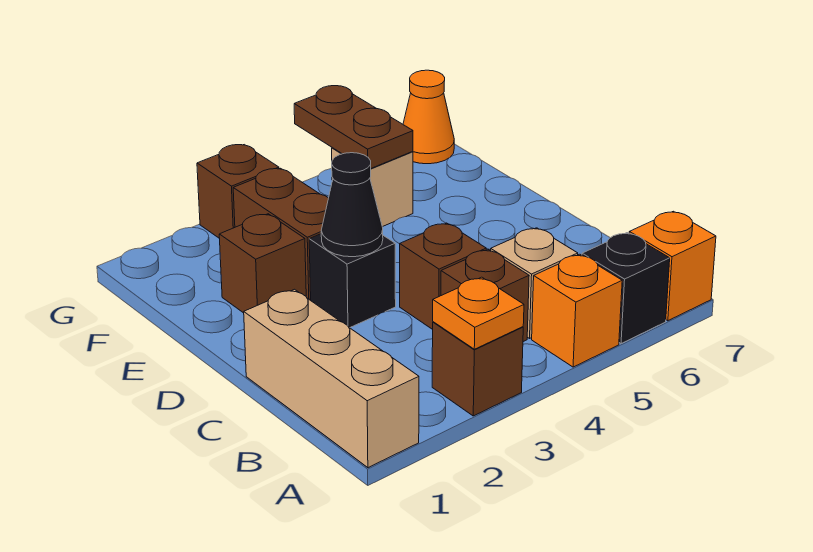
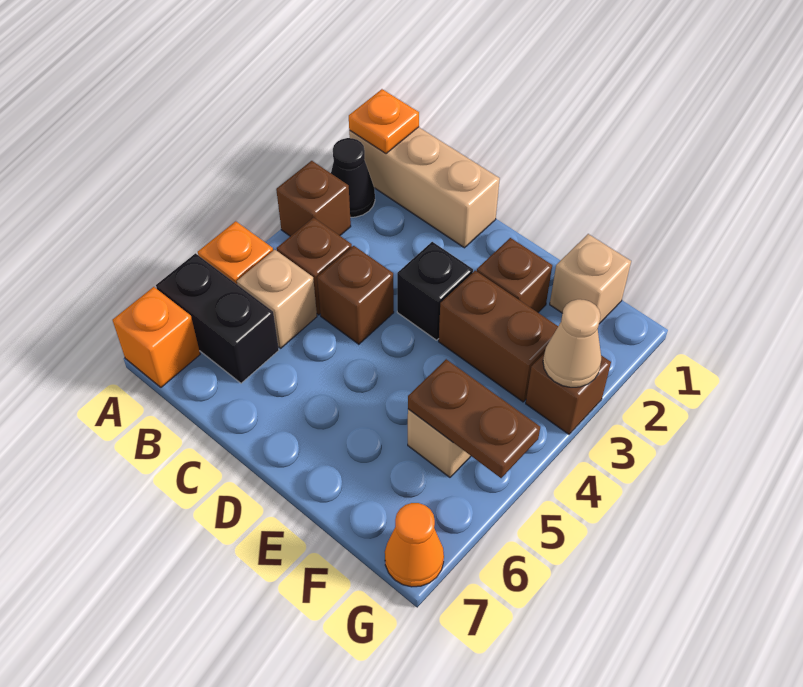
orange plate A3 level 2 -> orange plate A1 level 2
black brick A6 level 1 -> black brick A6:B6 level 1
black cone D3 level 2 -> black cone A2 level 1
none -> tan brick F1 level 1
none -> tan cone G3 level 2

